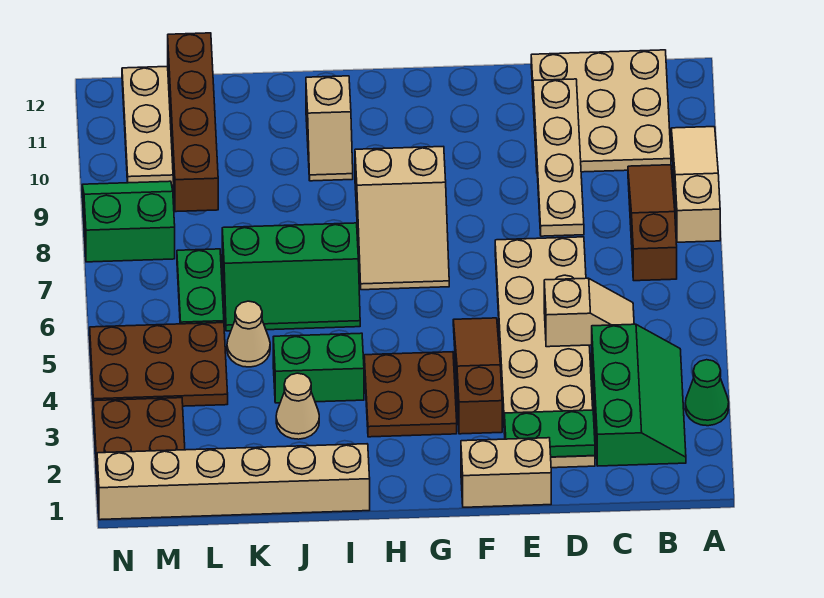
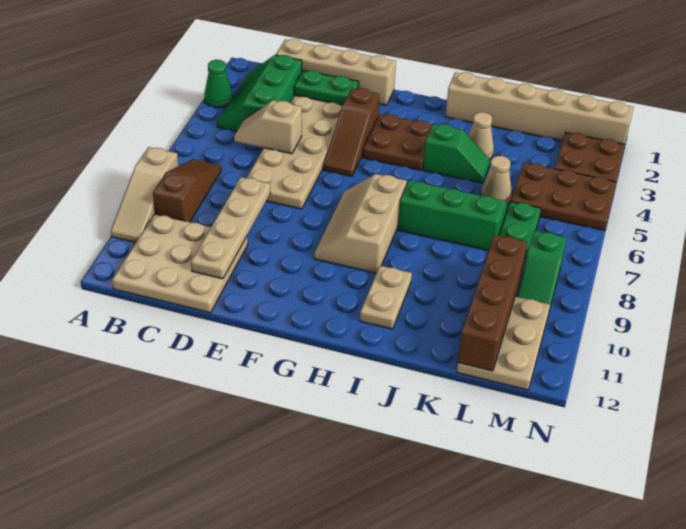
brown slope B7:B9 level 1 top 7 -> brown slope B7:B9 level 1 top 9
tan brick E1:F1 level 1 -> tan brick C1:F1 level 1
tan slope G7:H9 level 1 top 9 -> tan slope G7:H9 level 1 top H
green brick I4:J4 level 1 -> green slope I4:J4 level 1 top I
tan slope I10:I11 level 1 top 11 -> tan plate I10:I11 level 1
green slope M8:N9 level 1 top 8 -> green slope M8:M9 level 1 top 8

